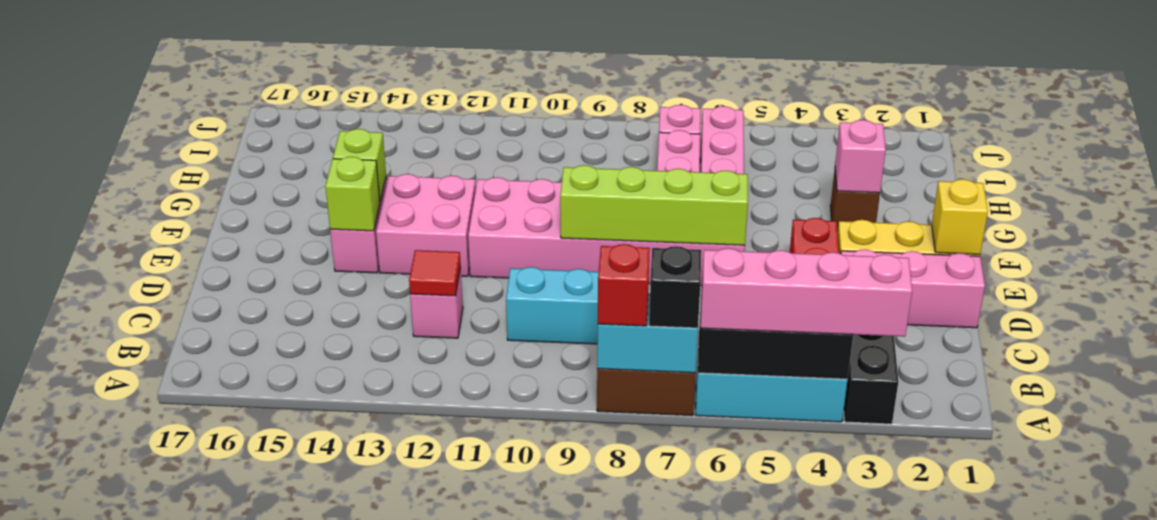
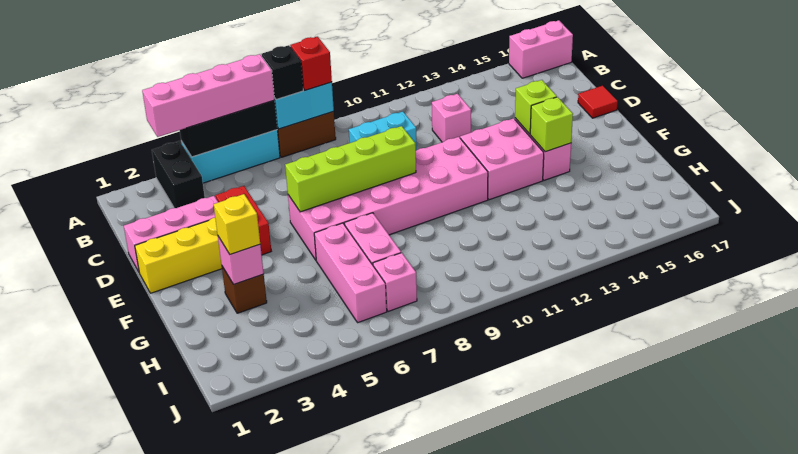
none -> pink brick A16:A17 level 1
red tile C12 level 2 -> red tile D17 level 1
yellow brick E1 level 2 -> yellow brick G3 level 3

